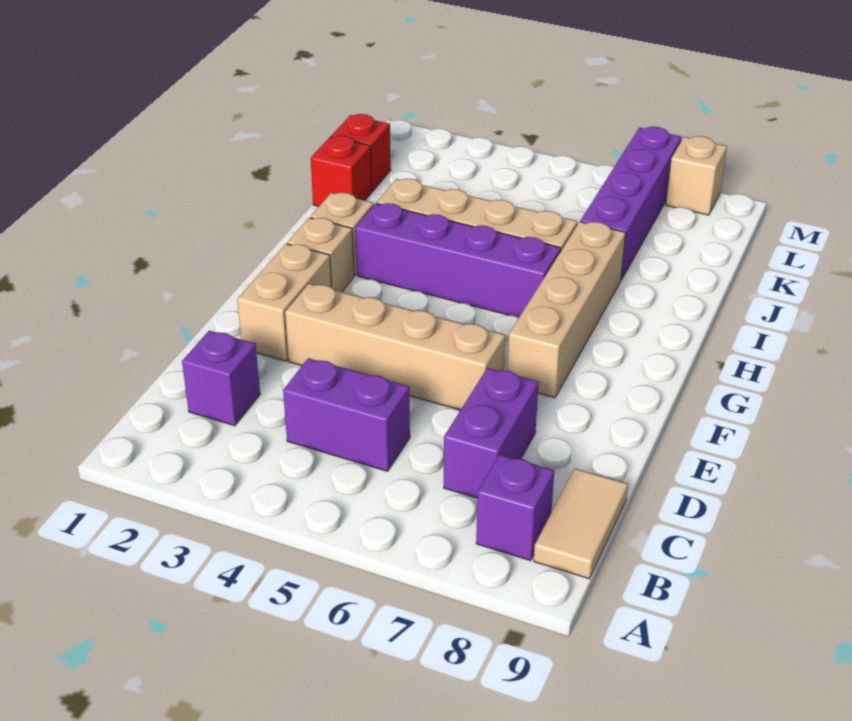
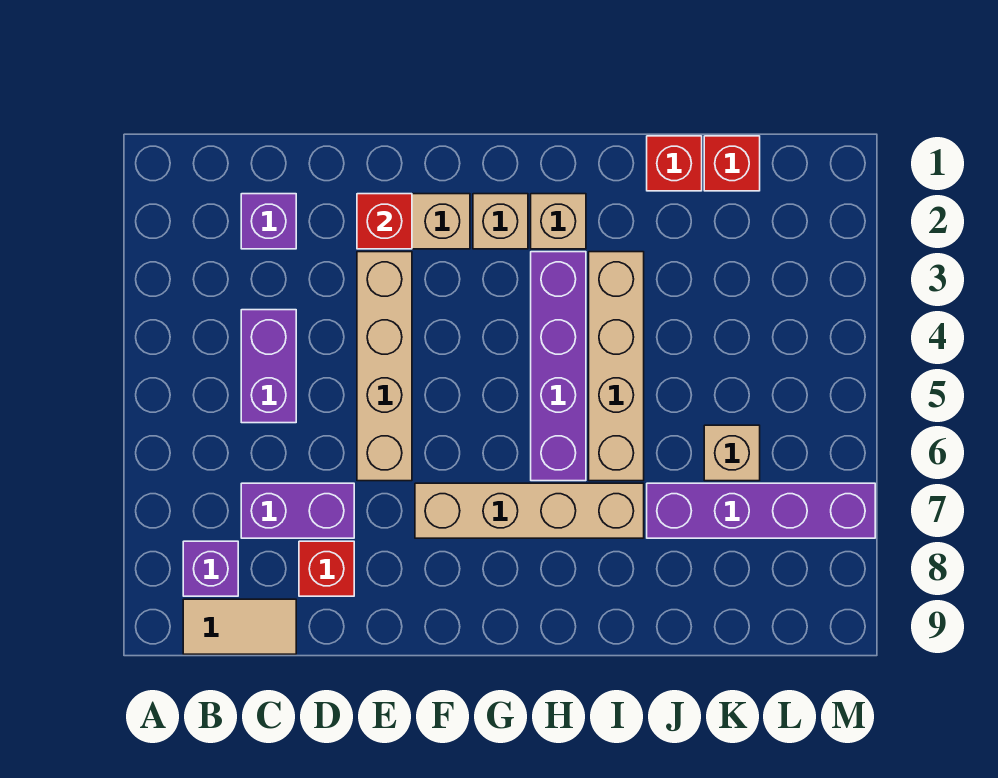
none -> red brick D8 level 1
none -> red brick E2 level 2
tan brick M8 level 1 -> tan brick K6 level 1

